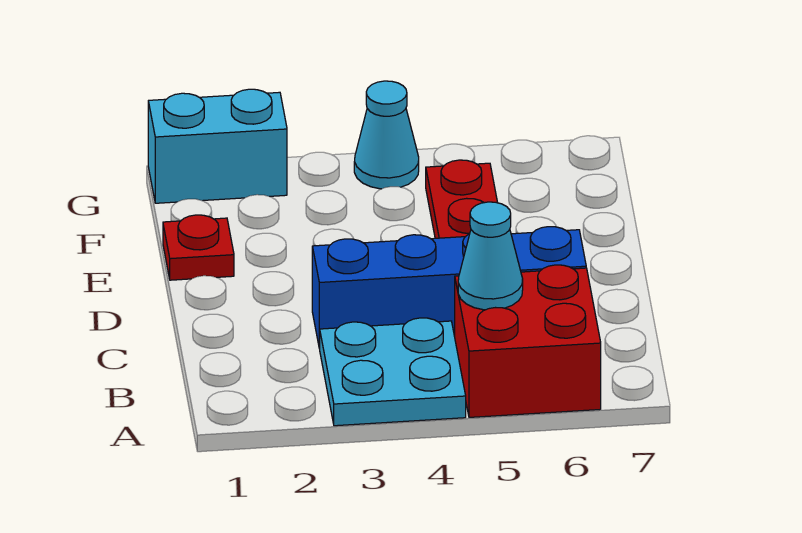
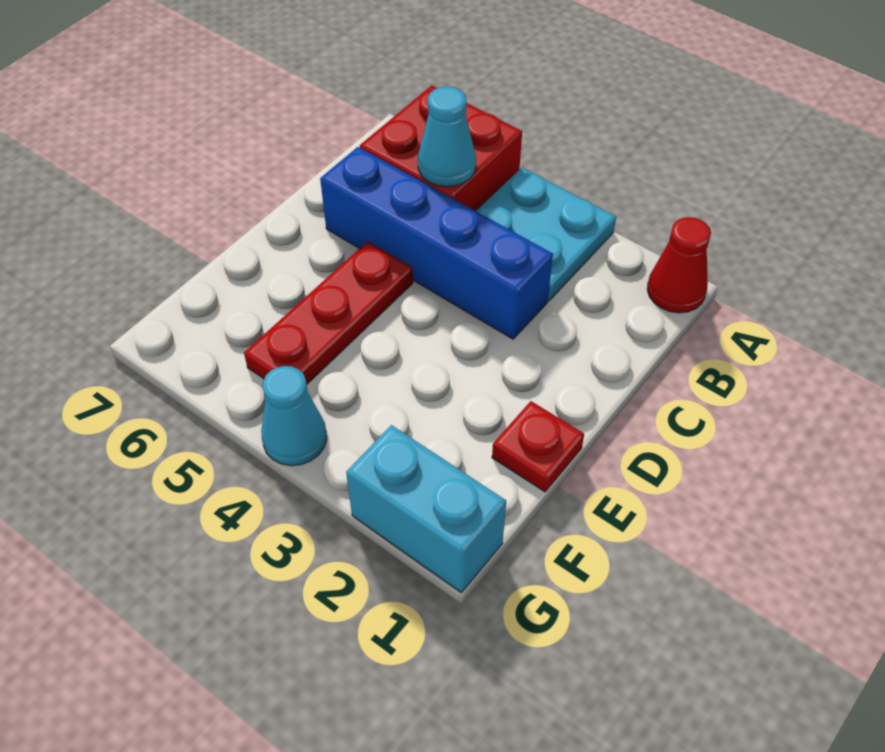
none -> red cone A1 level 1

